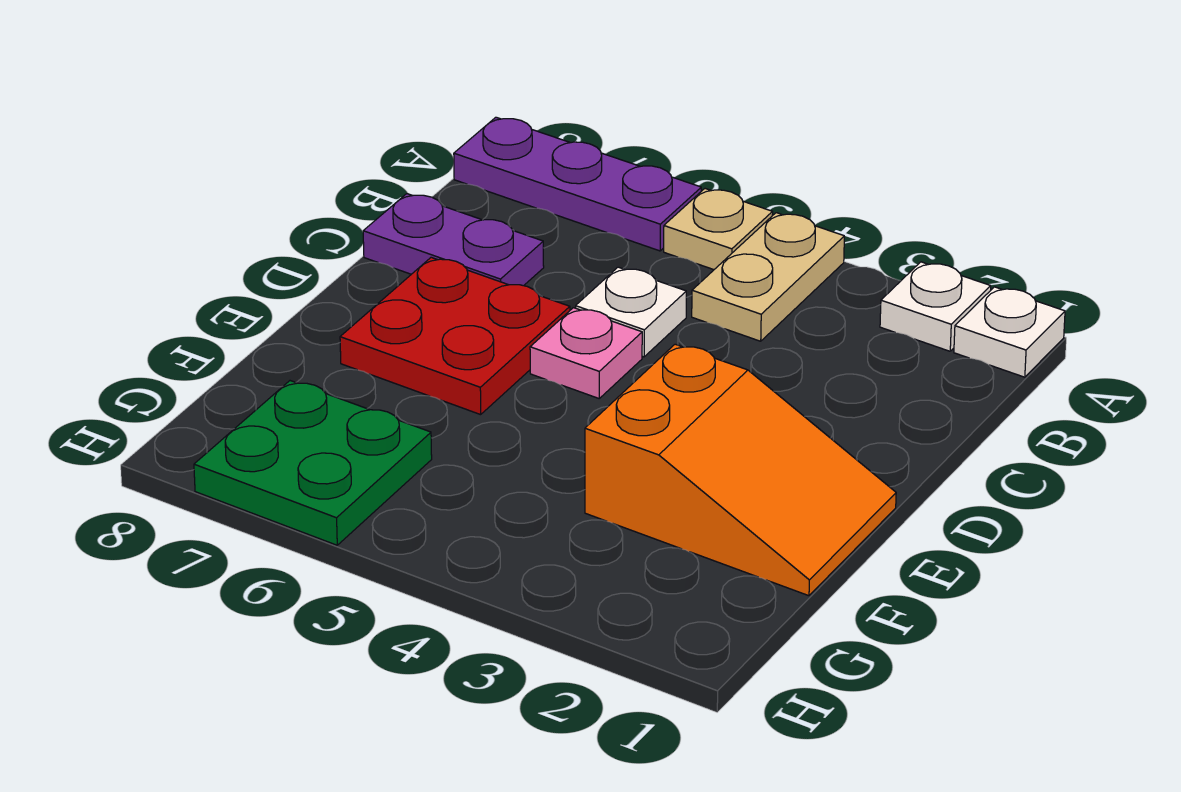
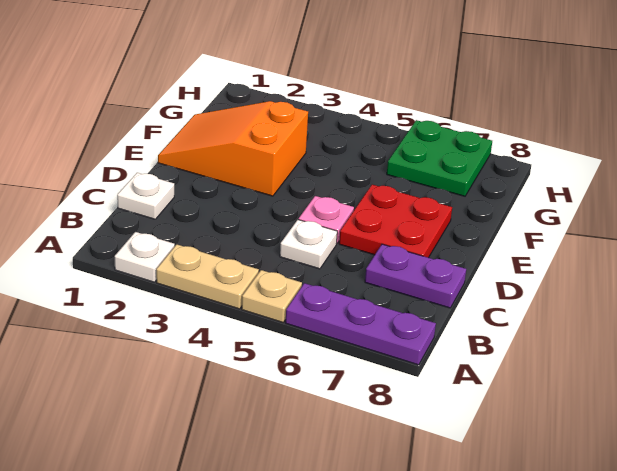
white plate A1 level 1 -> white plate C1 level 1
tan plate A4:B4 level 1 -> tan plate A3:A4 level 1

